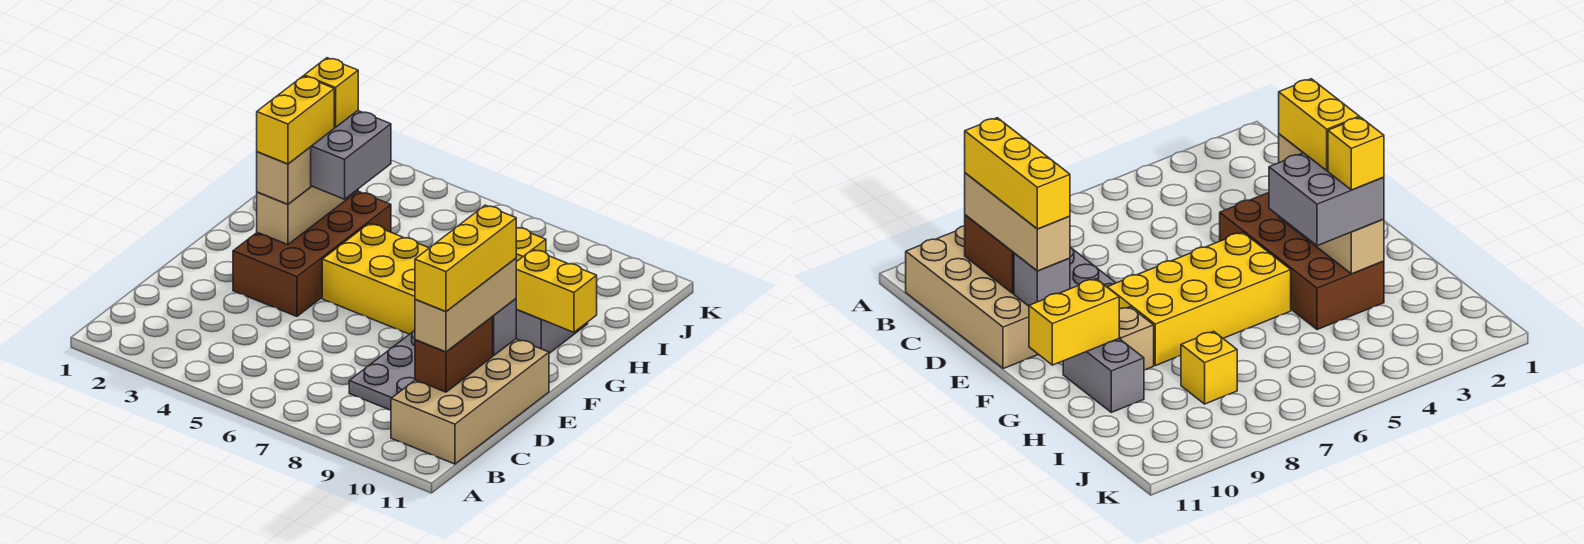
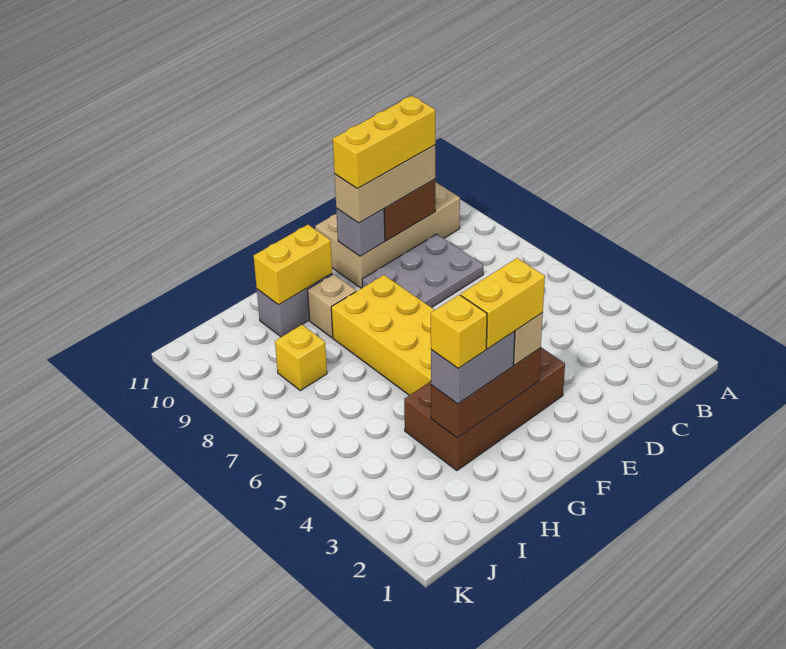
tan brick F3:H3 level 2 -> brown brick F3:H3 level 2
grey brick G3:H4 level 3 -> grey brick G3:H3 level 3
yellow brick G10:G11 level 2 -> yellow brick G10:H10 level 2

